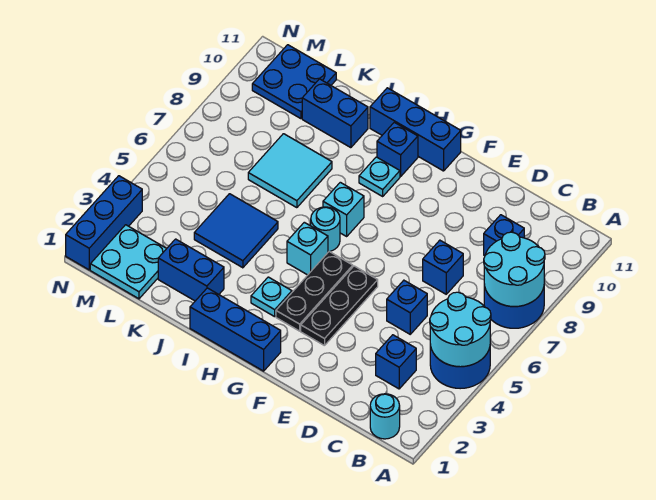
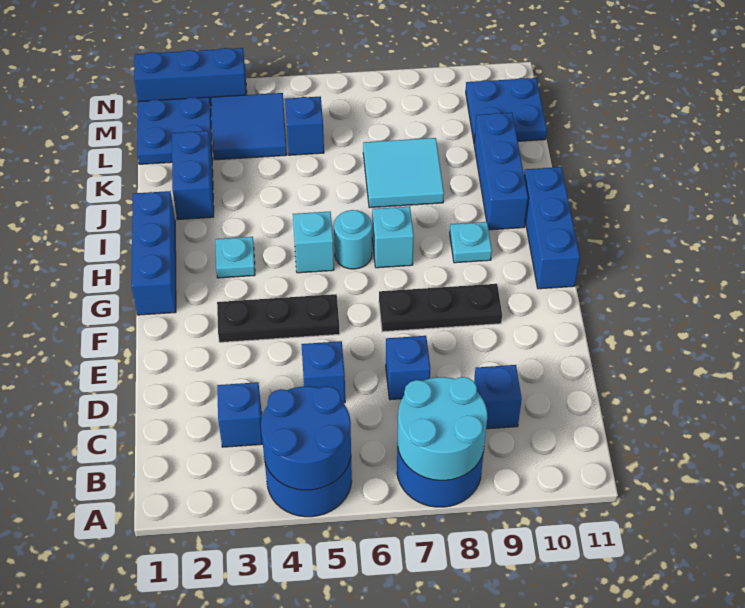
cyan round brick A4:B5 level 2 -> blue round brick A4:B5 level 2
cyan round brick B1 level 1 -> none
black plate G3:G5 level 1 -> black plate F7:F9 level 1
blue brick H10 level 1 -> blue brick L5 level 1
blue tile J4:K5 level 1 -> blue tile L3:M4 level 1
blue brick J10:K10 level 1 -> blue brick I10:K10 level 1
cyan plate L1:M2 level 1 -> blue plate L1:M2 level 1

